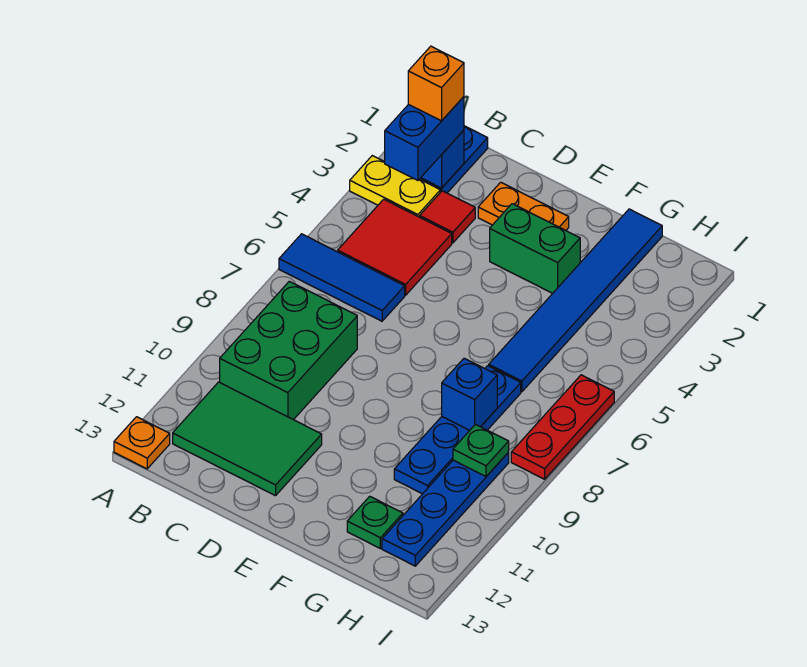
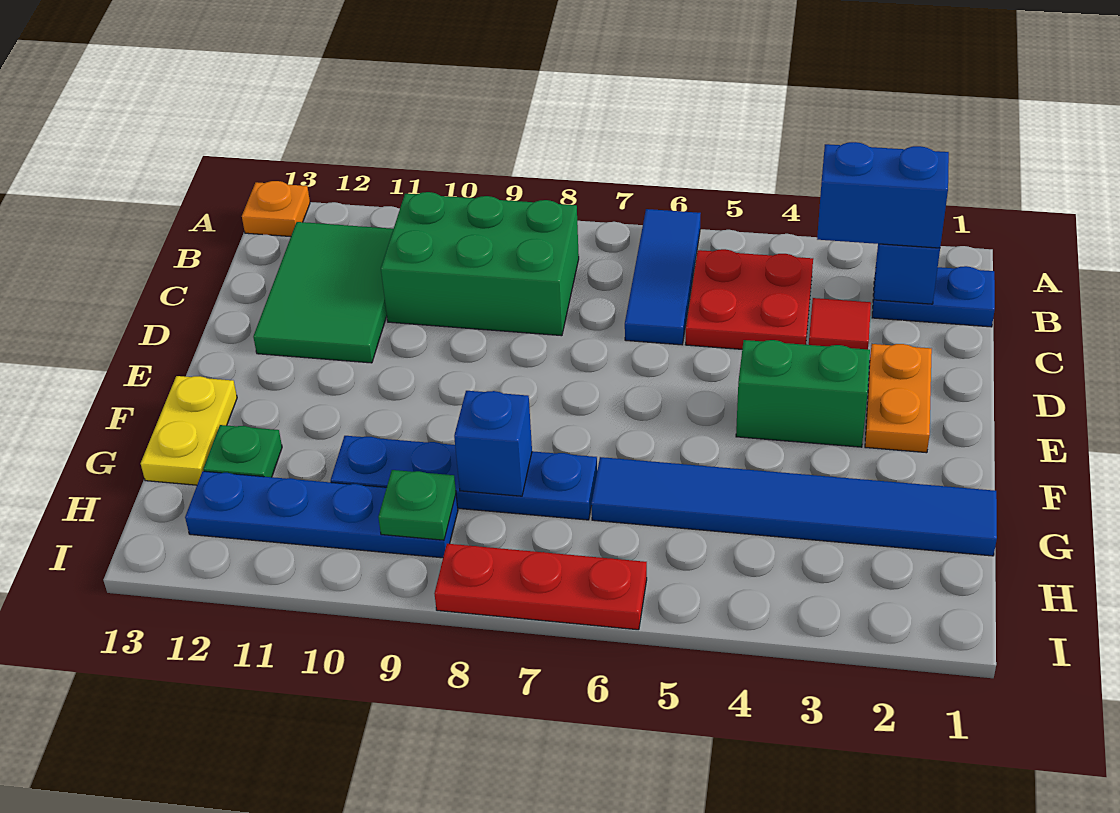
yellow plate A3:B3 level 1 -> yellow plate F13:G13 level 1
orange brick B2 level 4 -> none
red tile B4:C5 level 1 -> red plate B4:C5 level 1
green brick E3:F3 level 1 -> green brick E3:E4 level 1

